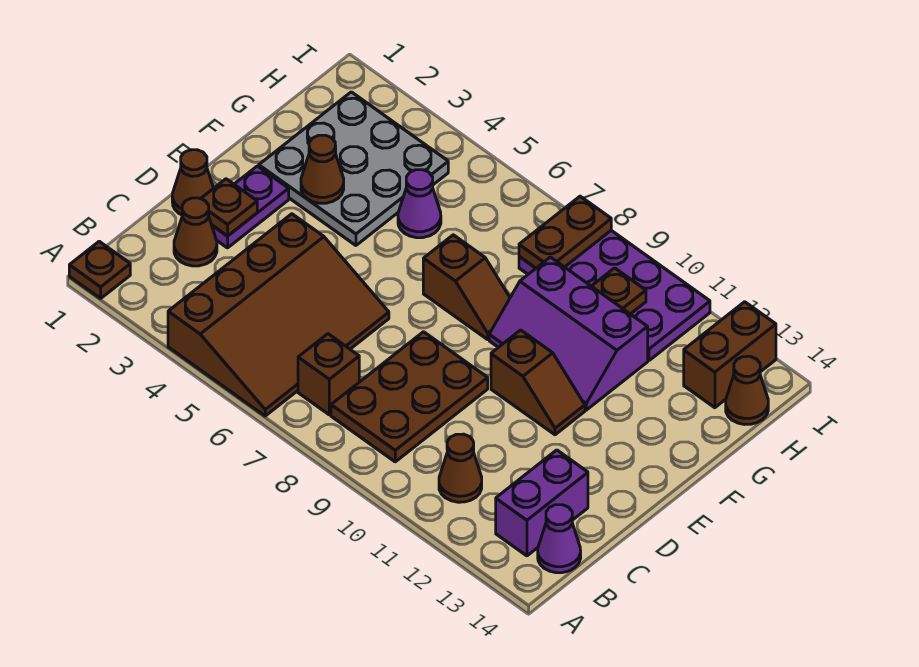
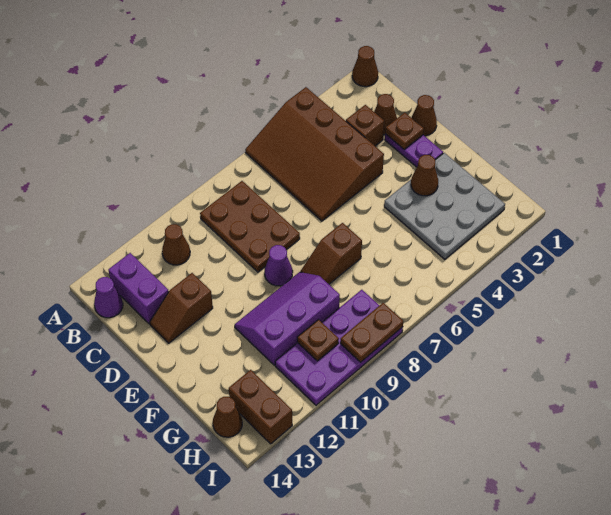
brown plate A1 level 1 -> brown cone A1 level 1
brown brick B7 level 1 -> brown brick C3 level 1
brown slope E10:E11 level 1 top 10 -> brown slope D12:D13 level 1 top 12
purple cone G5 level 1 -> purple cone E9 level 1
brown plate H8:I8 level 2 -> brown plate I8:I9 level 2

